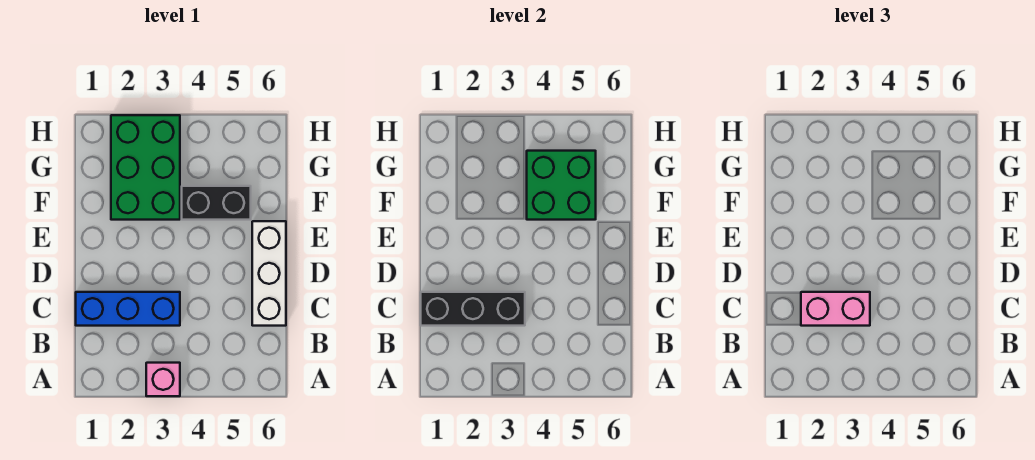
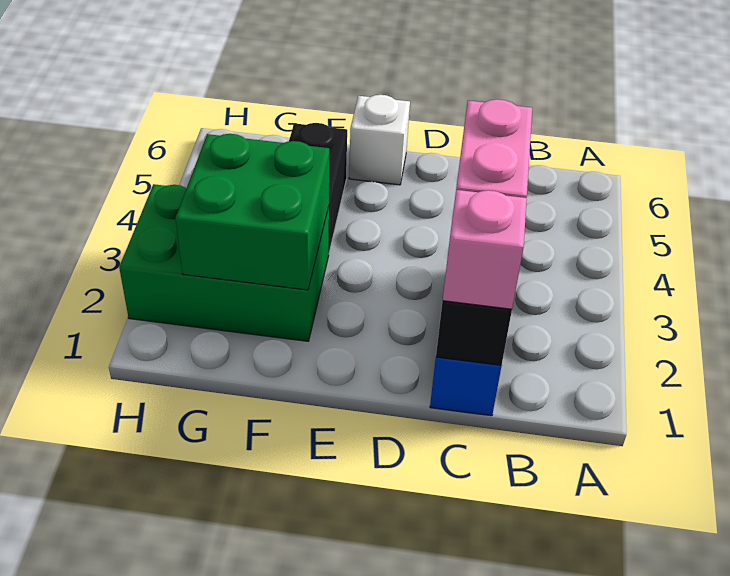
pink brick A3 level 1 -> pink brick C1 level 3
white brick C6:E6 level 1 -> white brick E6 level 1
green brick F4:G5 level 2 -> green brick F2:G3 level 2

